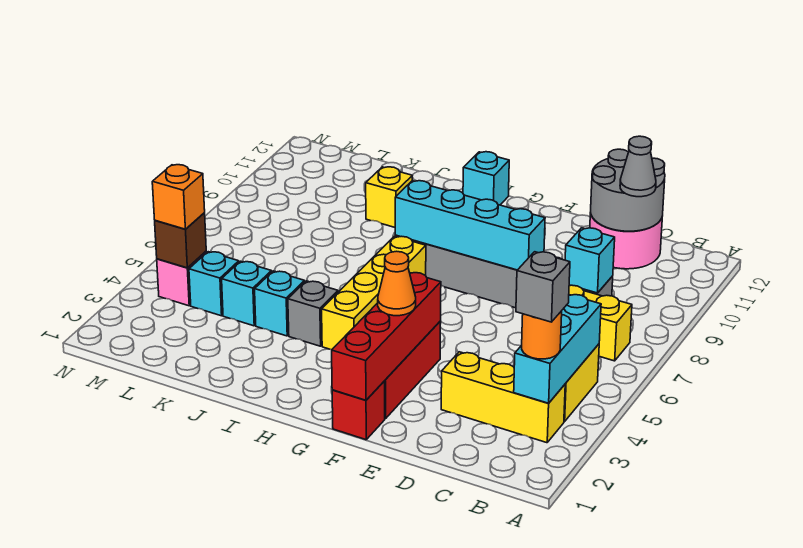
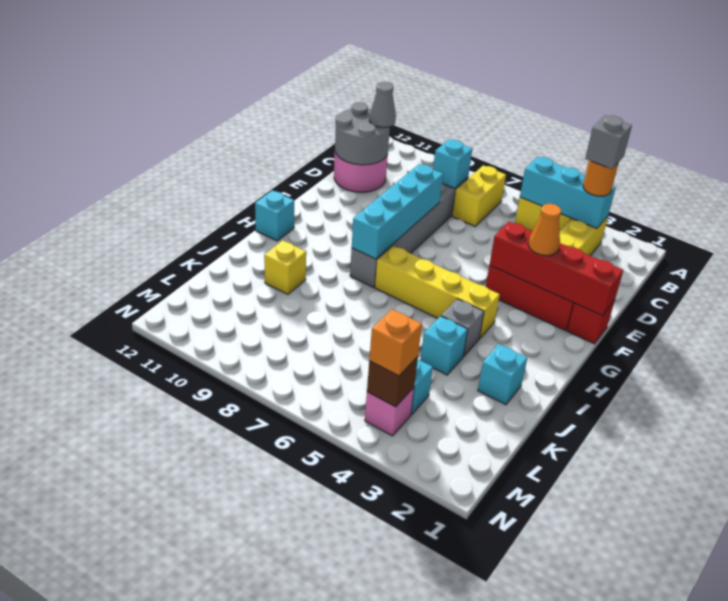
cyan brick K4 level 1 -> cyan brick J2 level 1

